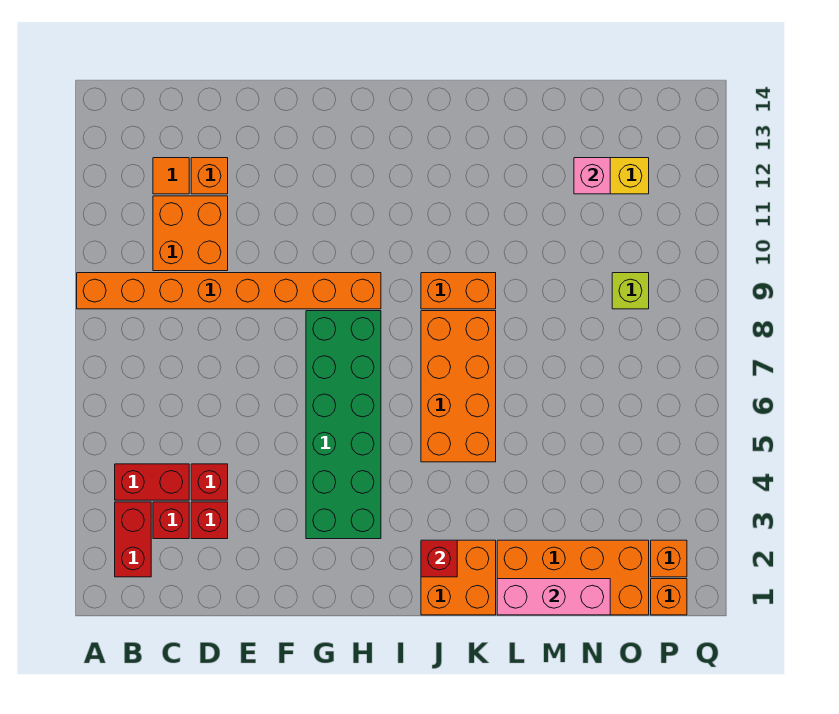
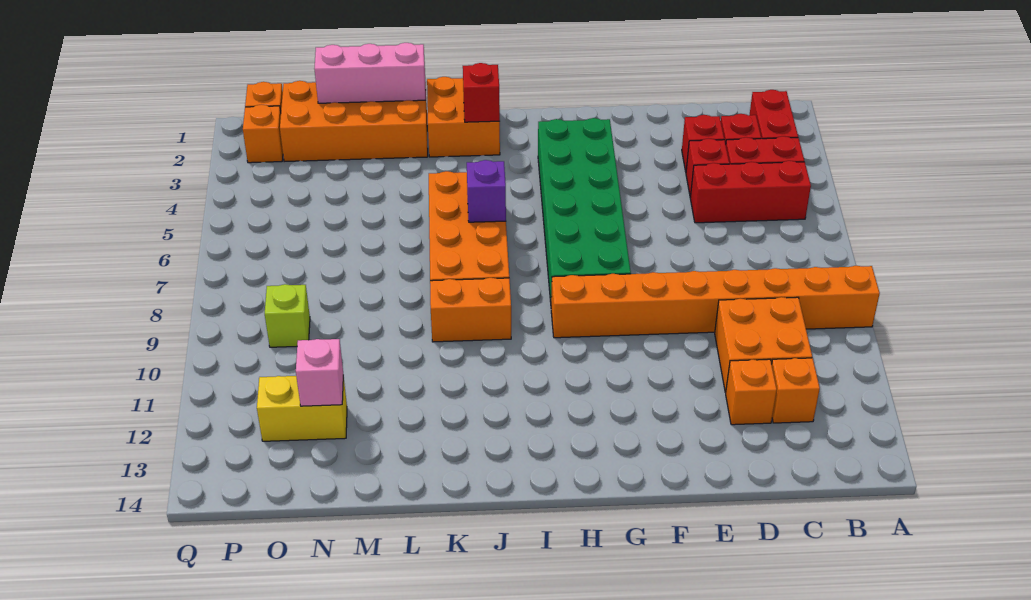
none -> red brick B5:D5 level 1
orange tile C12 level 1 -> orange brick C12 level 1
none -> purple brick J6 level 2

